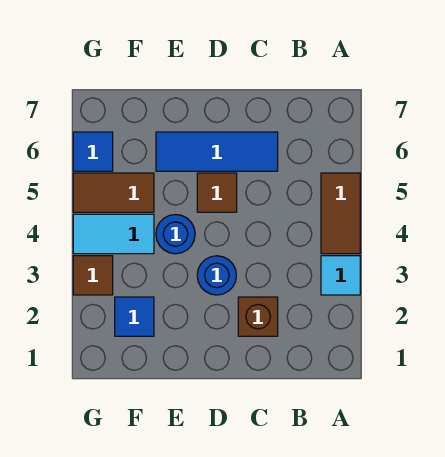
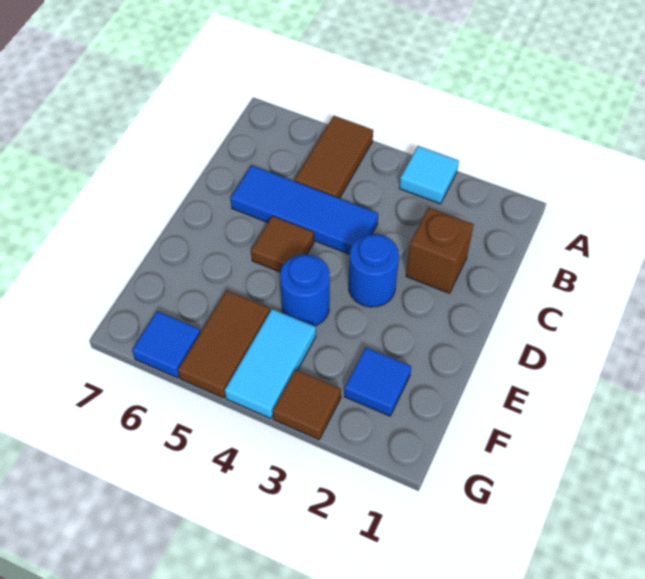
brown tile A4:A5 level 1 -> brown tile A5:B5 level 1
blue tile C6:E6 level 1 -> blue tile C4:C6 level 1

